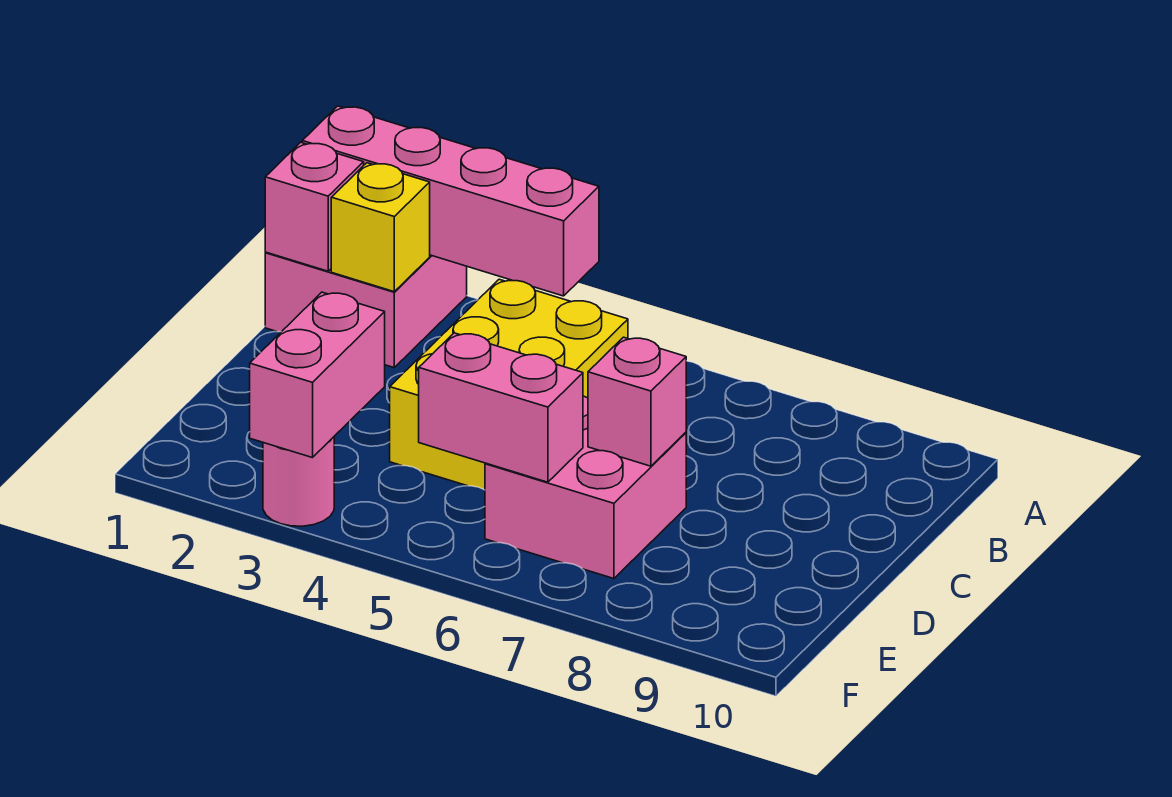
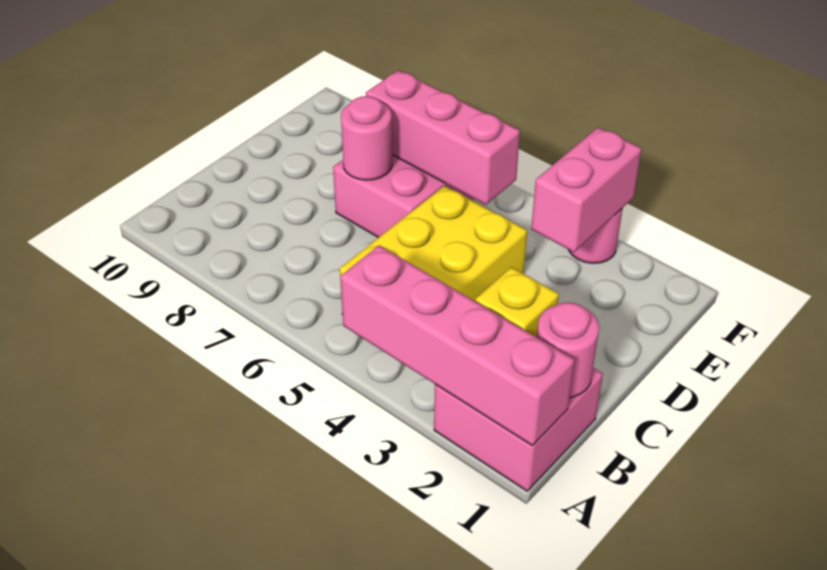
pink brick B1 level 2 -> pink round brick B1 level 2
pink brick D7 level 2 -> pink round brick D7 level 2
pink brick E5:E6 level 2 -> pink brick E5:E7 level 2

